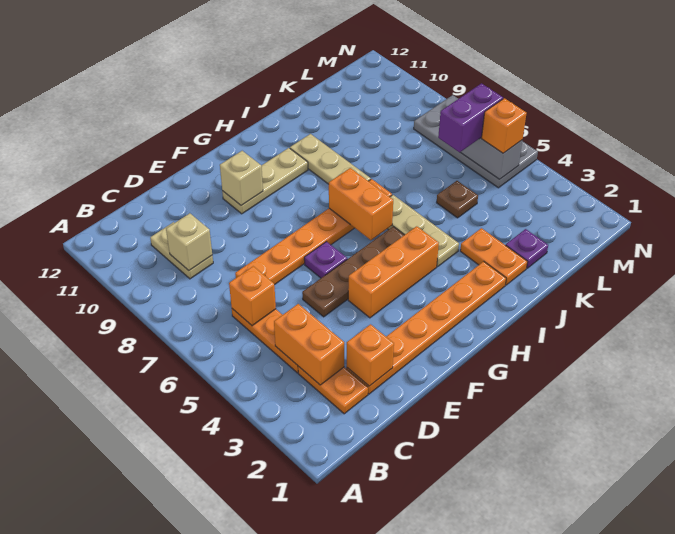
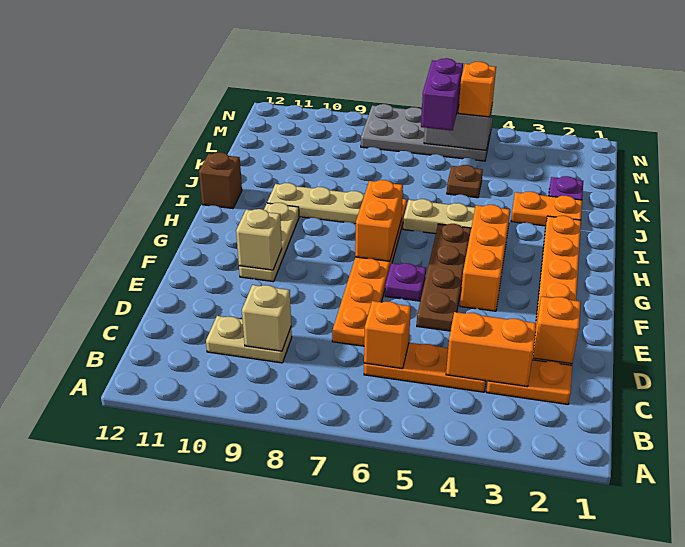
orange brick H6:H7 level 2 -> orange brick G7:H7 level 2
none -> brown brick I12 level 1

